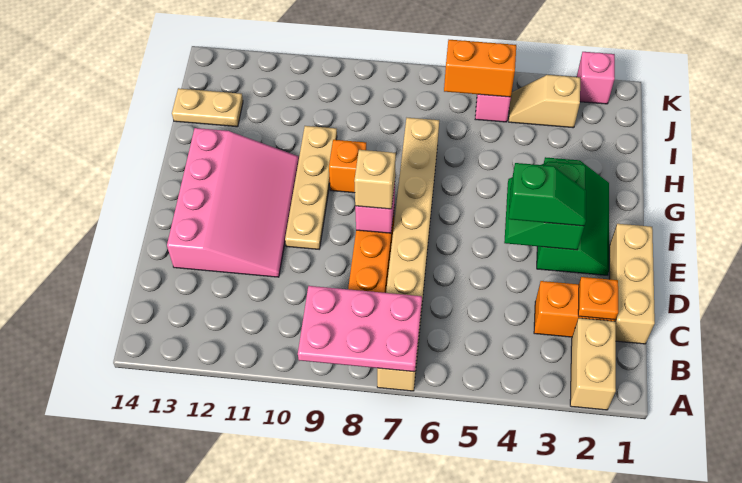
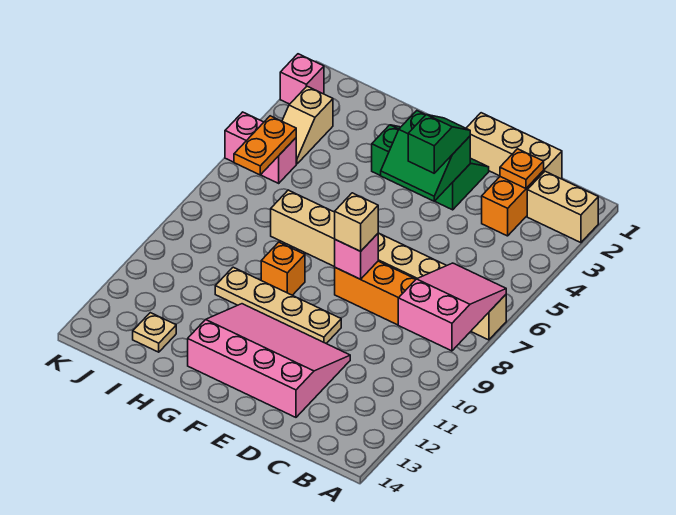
pink plate A7:B9 level 2 -> pink slope A7:B9 level 2 top 9
tan plate I13:I14 level 1 -> tan plate I13 level 1
orange brick J5:J6 level 2 -> orange plate J5:J6 level 2

